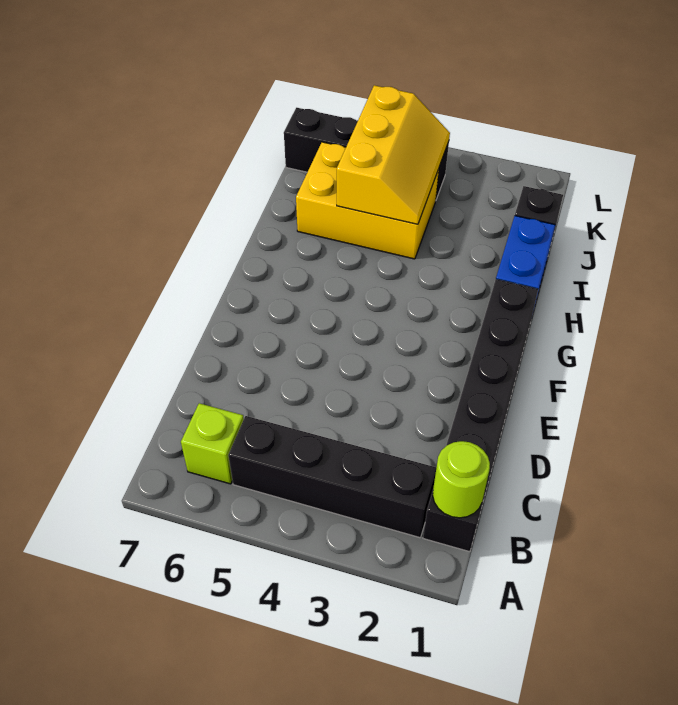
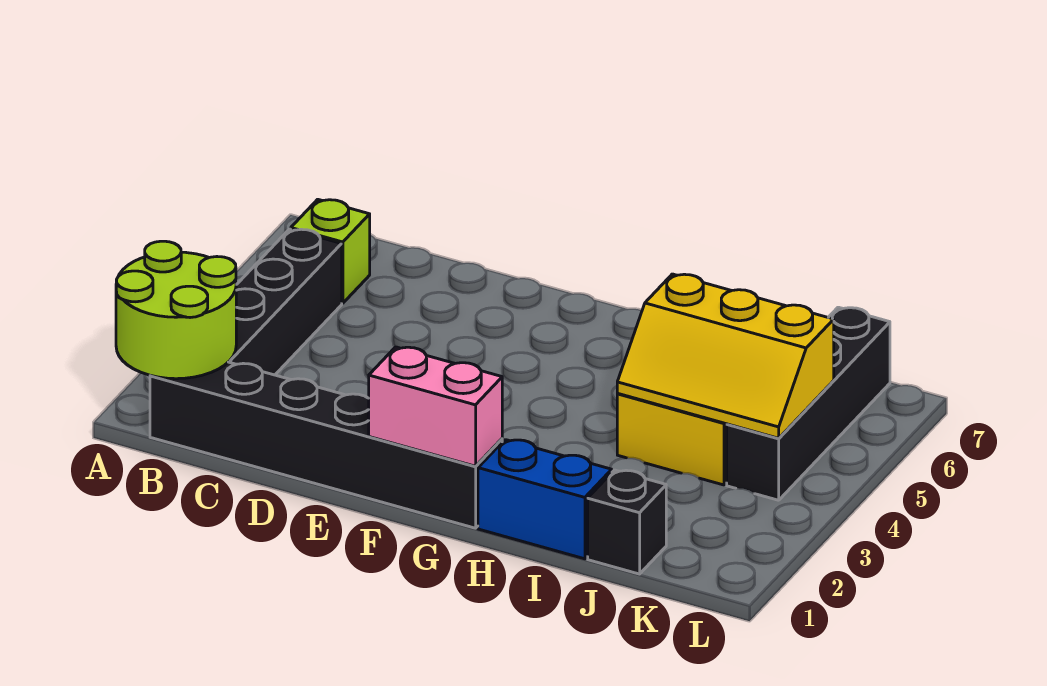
lime round brick B1 level 2 -> lime round brick A1:B2 level 2
none -> pink brick F1:G1 level 2

